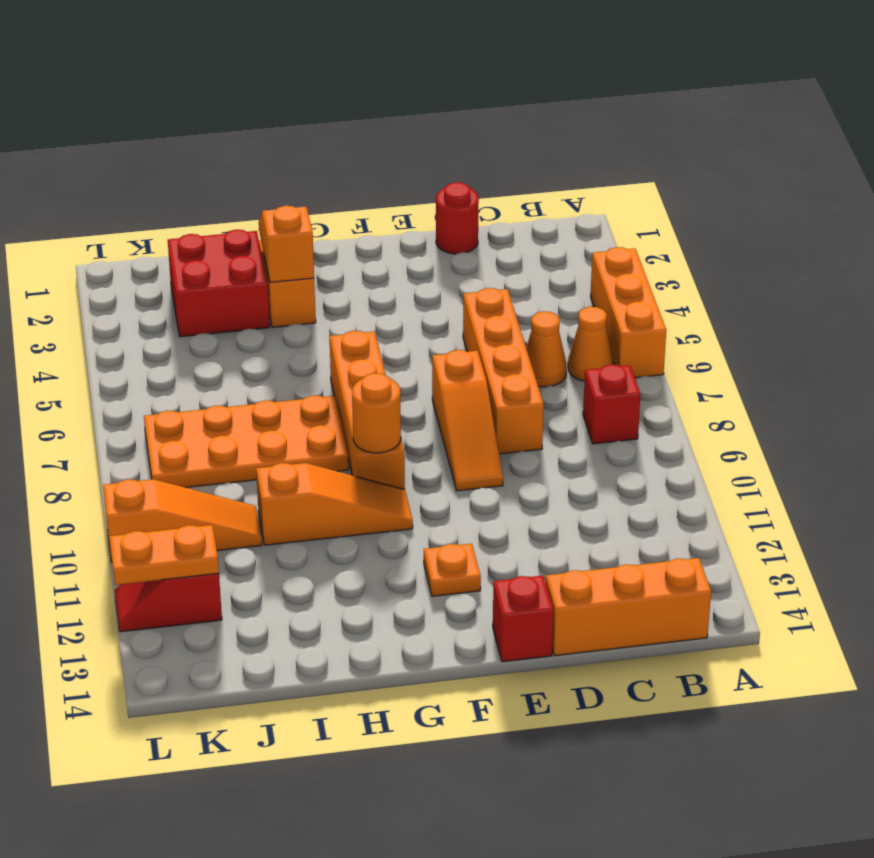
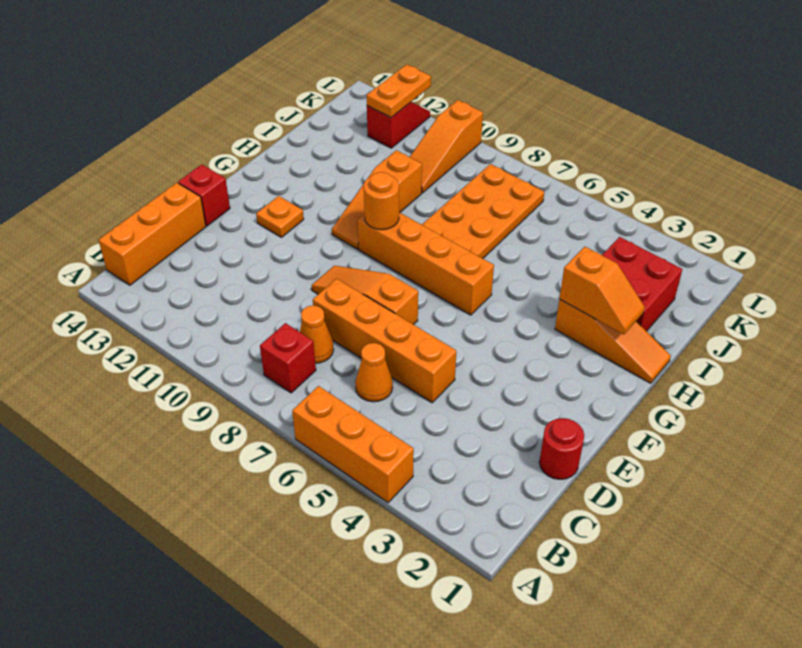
orange cone B6 level 1 -> orange cone C8 level 1

